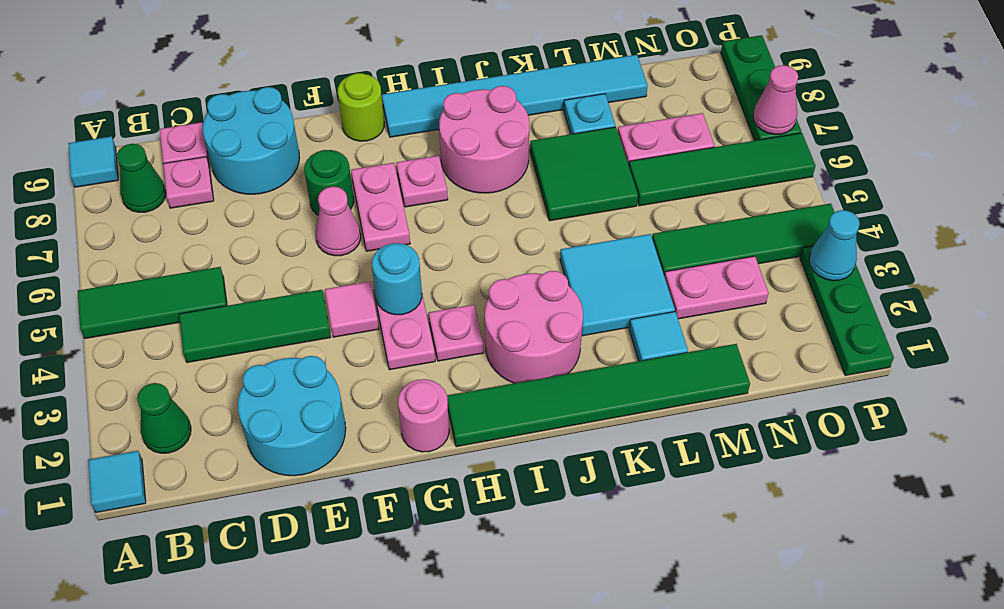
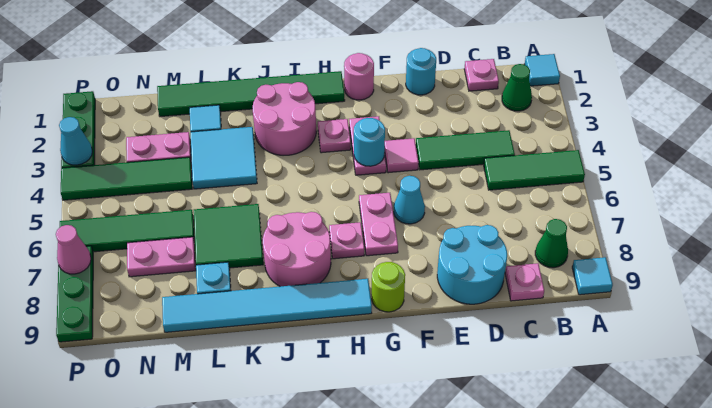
pink plate C8 level 1 -> pink plate C1 level 1
cyan round brick D1:E2 level 1 -> cyan round brick E1 level 1
pink cone F6 level 1 -> cyan cone F6 level 1
green round brick F7 level 1 -> none

